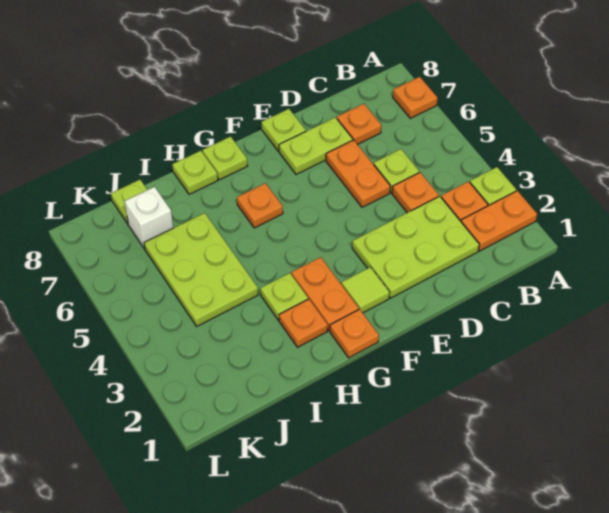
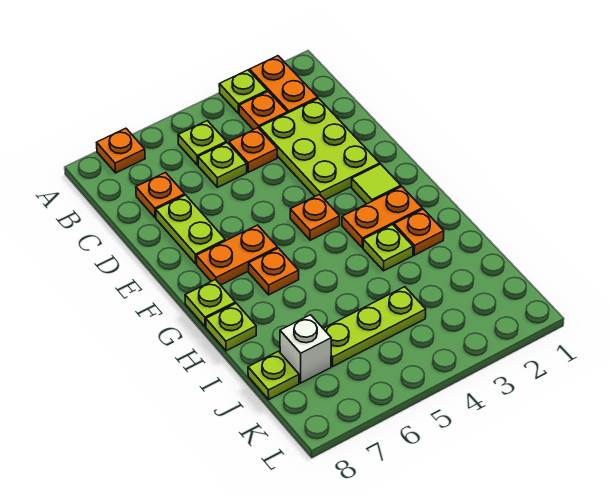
orange plate D5:D6 level 1 -> orange plate F6:F7 level 1
lime plate E8 level 1 -> lime plate B5 level 1
orange plate G1 level 1 -> orange plate F4 level 1
lime plate I4:J6 level 1 -> lime plate J4:J6 level 1

